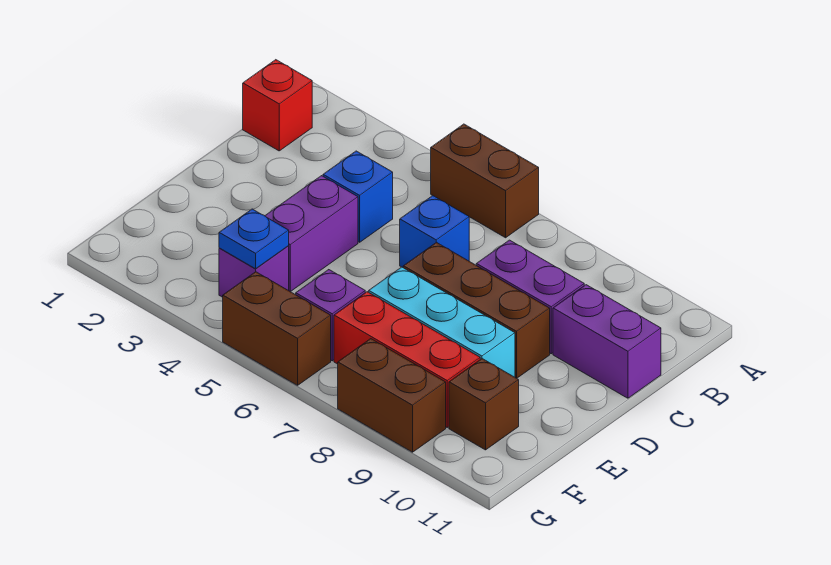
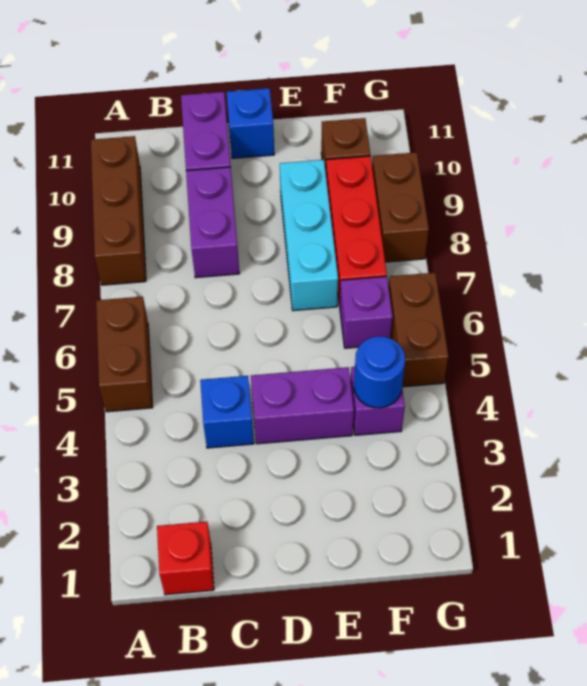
blue brick C6 level 1 -> blue brick D11 level 1
brown brick D7:D9 level 1 -> brown brick A8:A10 level 1
blue plate F4 level 2 -> blue round brick F4 level 2

